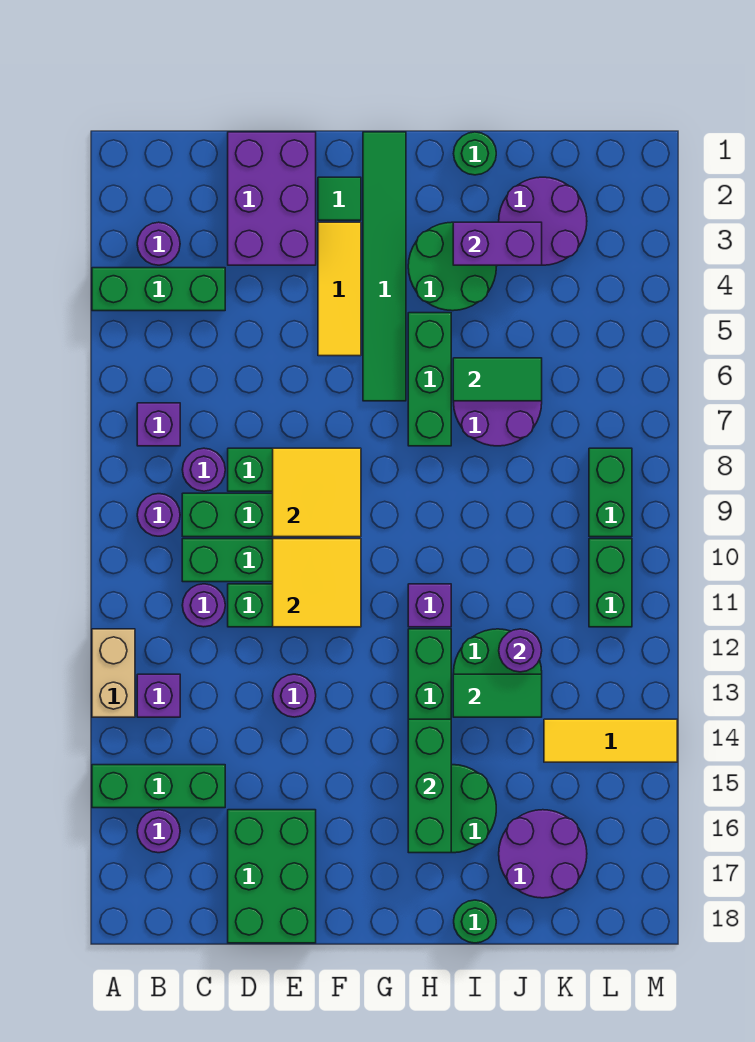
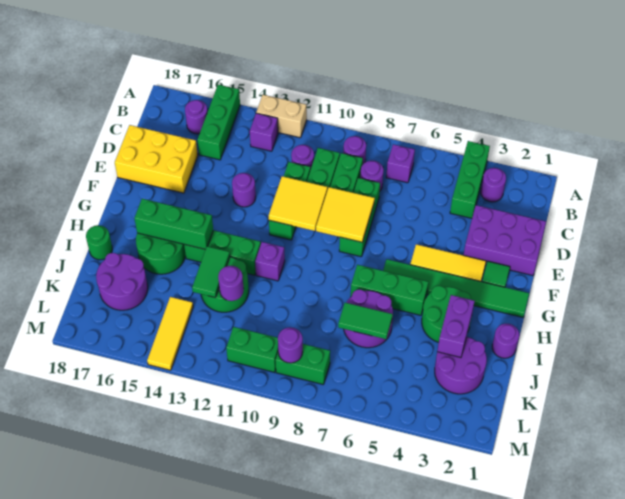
green brick D16:E18 level 1 -> yellow brick D16:E18 level 1
green round brick I1 level 1 -> purple round brick I1 level 1
green tile I6:J6 level 2 -> green tile J6:J7 level 2
none -> purple round brick L9 level 2

